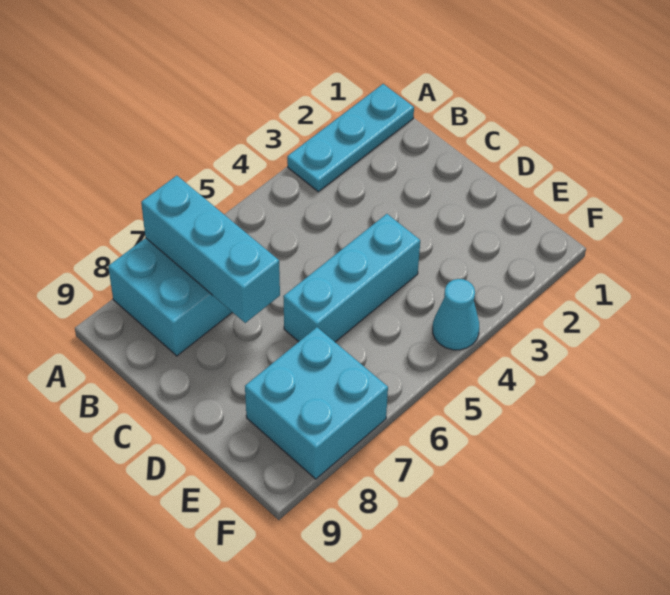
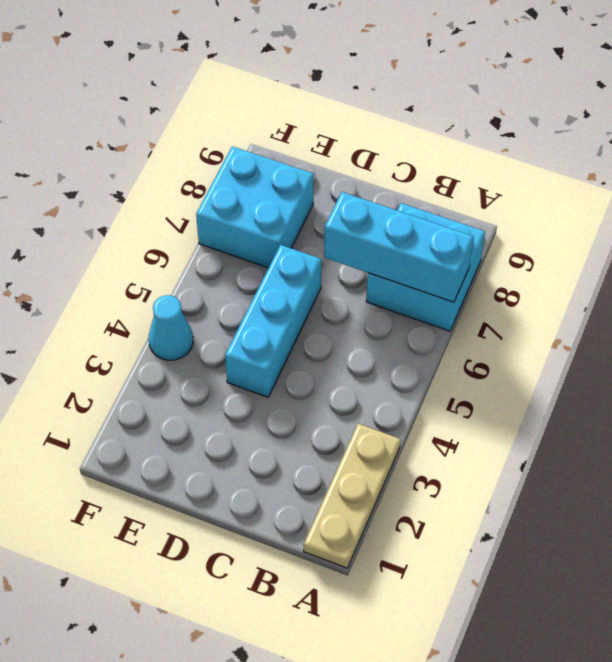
cyan plate A1:A3 level 1 -> tan plate A1:A3 level 1

